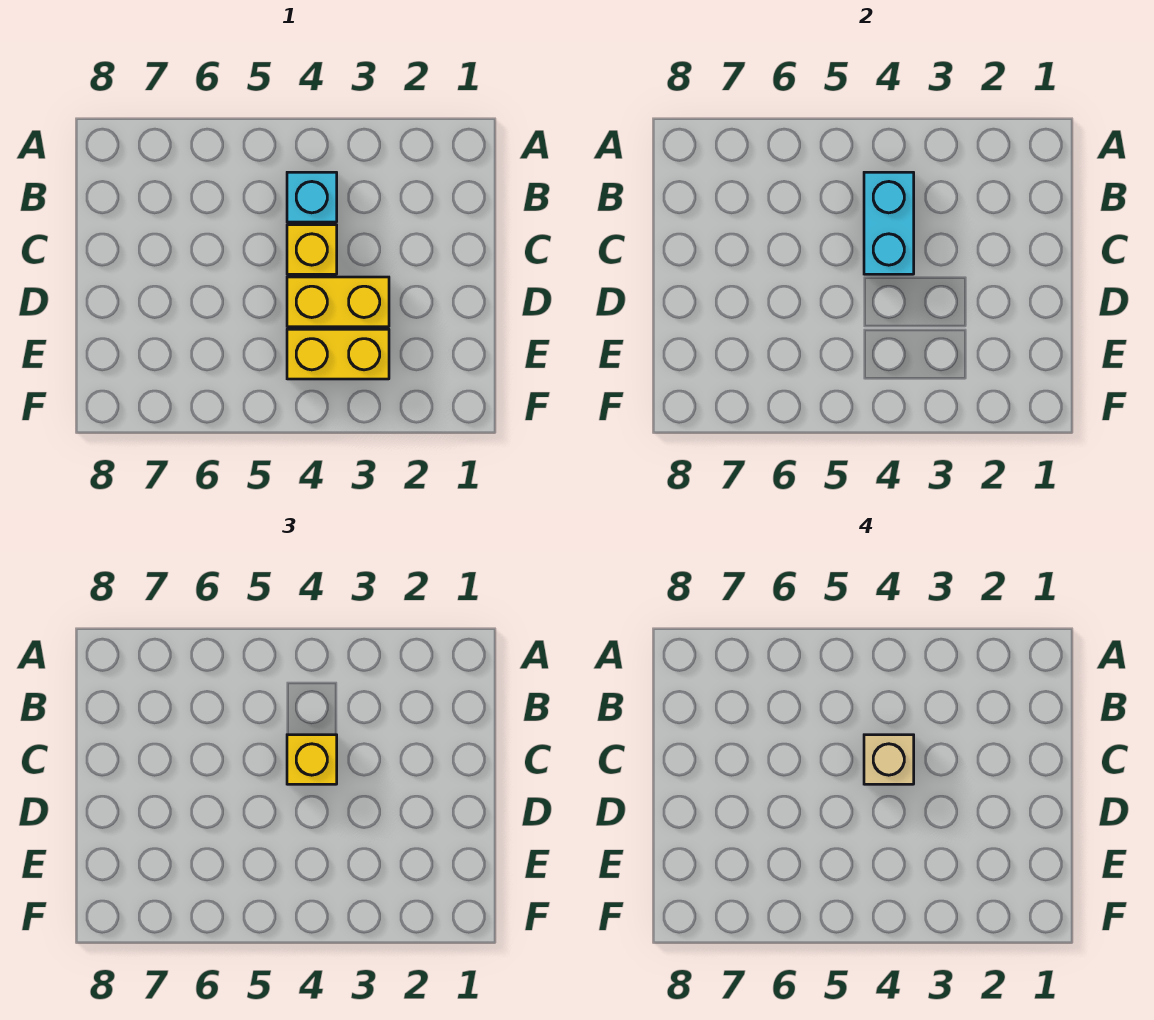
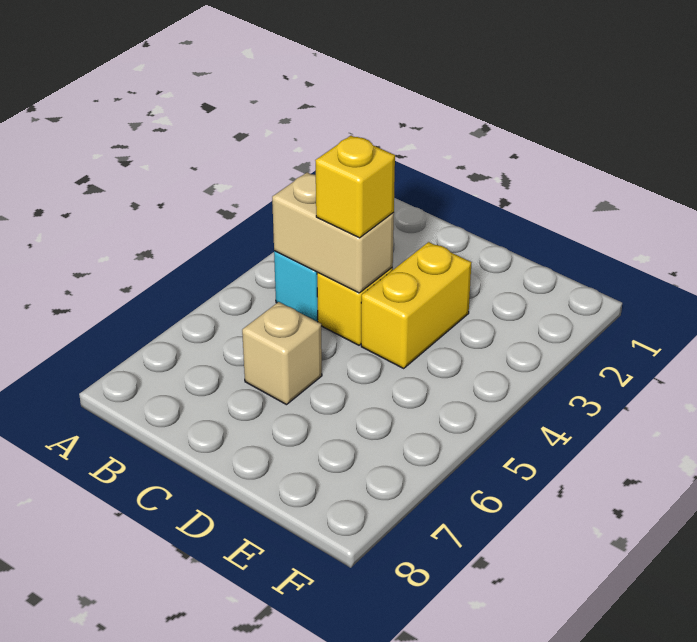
cyan brick B4:C4 level 2 -> tan brick B4:C4 level 2
tan brick C4 level 4 -> tan brick C6 level 1
yellow brick E3:E4 level 1 -> none

